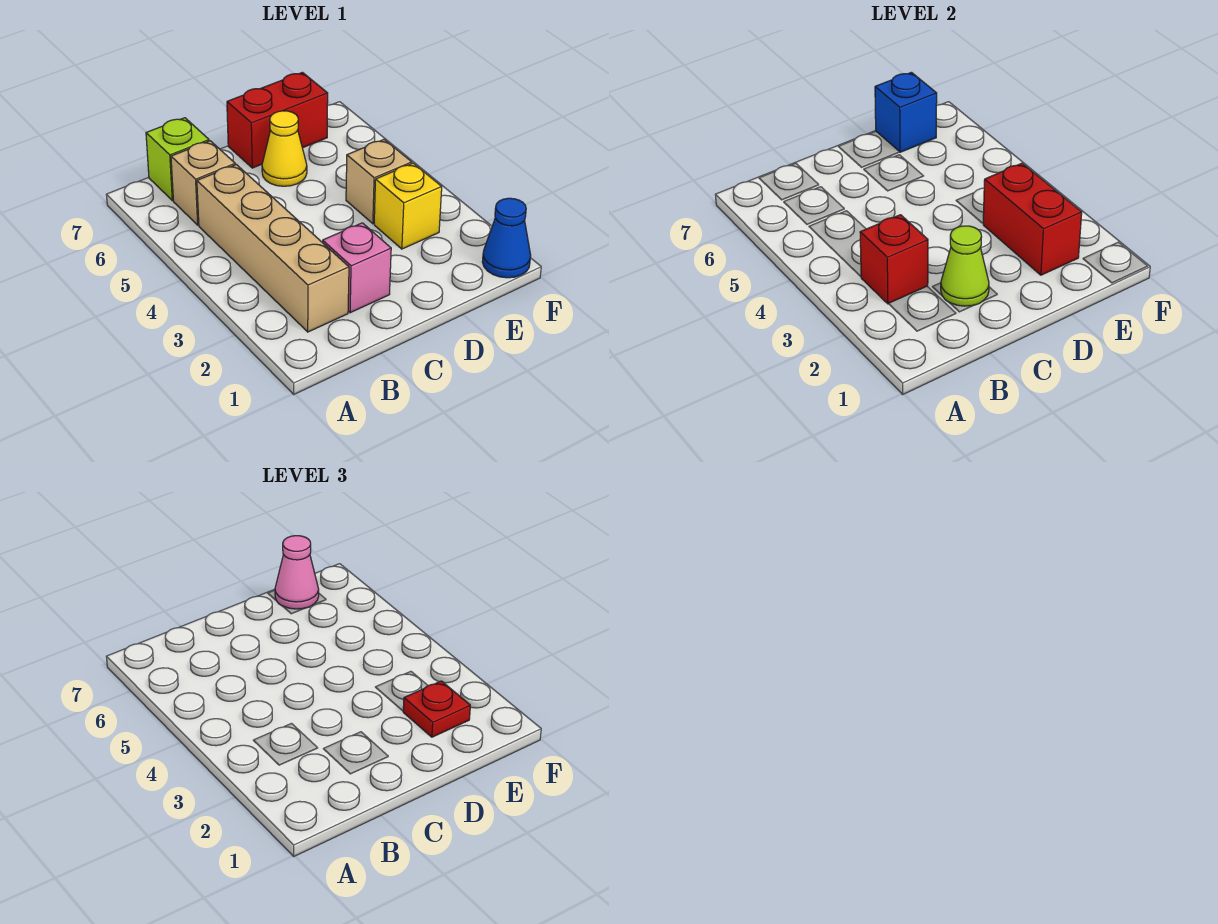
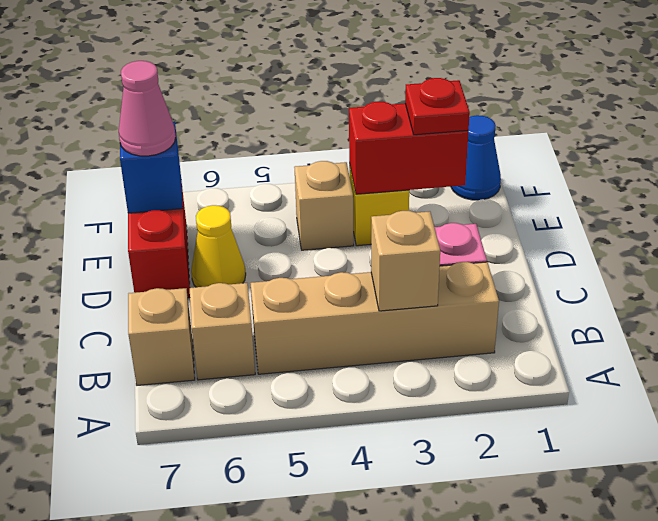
red brick B3 level 2 -> tan brick B3 level 2
lime brick B7 level 1 -> tan brick B7 level 1
lime cone C2 level 2 -> none

